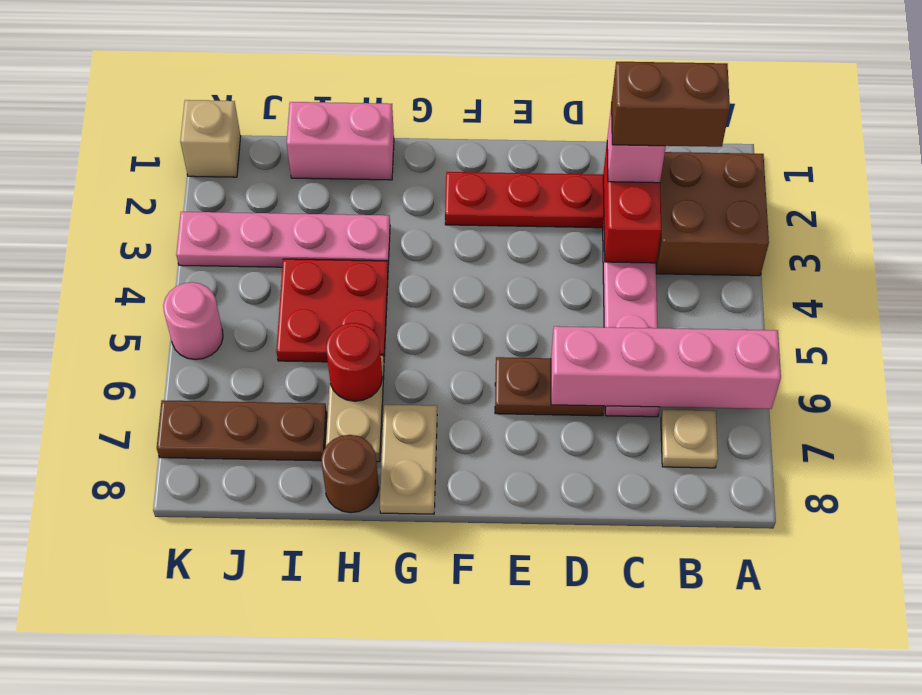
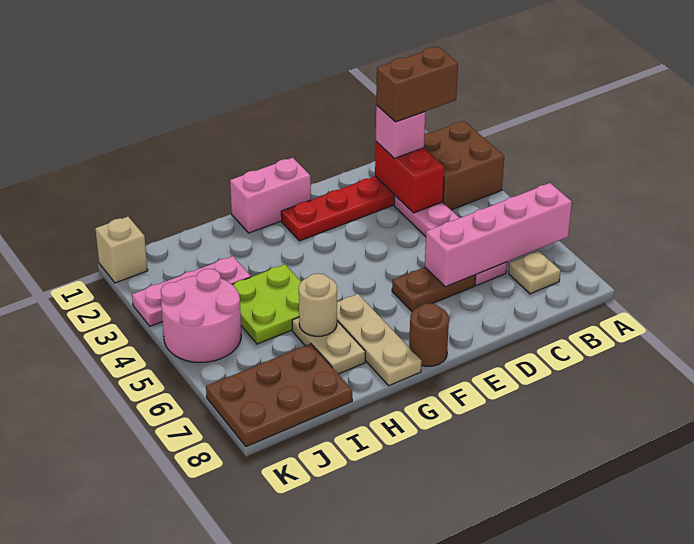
tan plate G7:G8 level 1 -> tan plate G6:G8 level 1
pink brick H1:I1 level 1 -> pink brick F1:G1 level 1
pink plate H3:K3 level 1 -> pink plate I3:K3 level 1
red plate H4:I5 level 1 -> lime plate H4:I5 level 1
red round brick H6 level 2 -> tan round brick H6 level 2
brown round brick H8 level 1 -> brown round brick F8 level 1
brown plate I7:K7 level 1 -> brown plate I7:K8 level 1
pink round brick K5 level 1 -> pink round brick J4:K5 level 1

